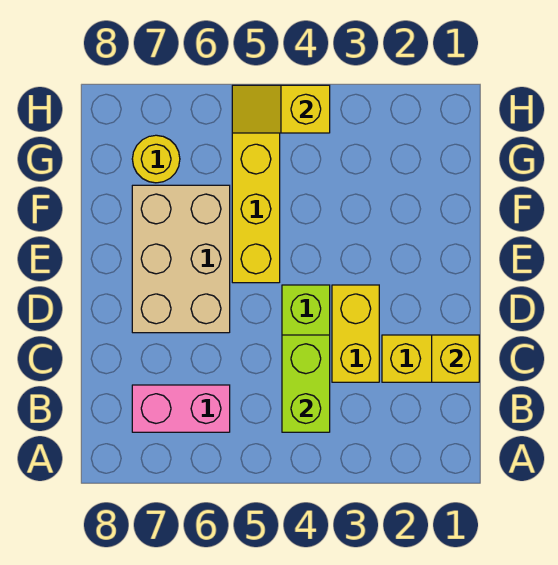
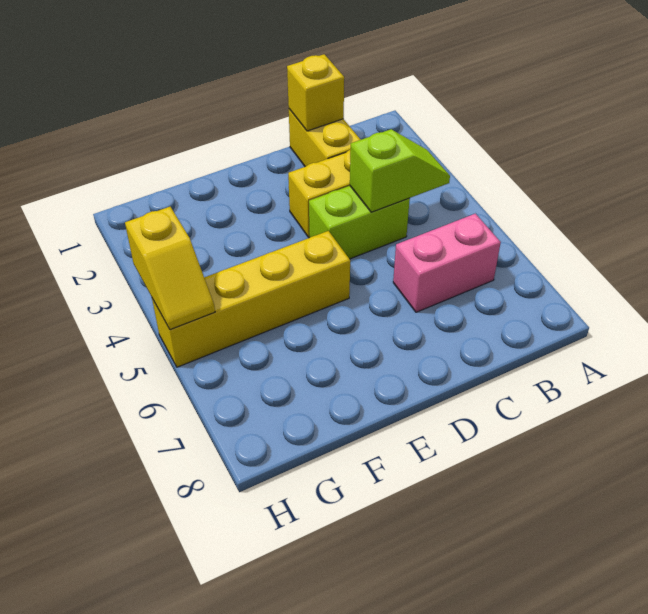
lime brick B4:C4 level 2 -> lime slope B4:C4 level 2 top C
pink brick B6:B7 level 1 -> pink brick B6:C6 level 1
tan brick D6:F7 level 1 -> none
yellow round brick G7 level 1 -> none

